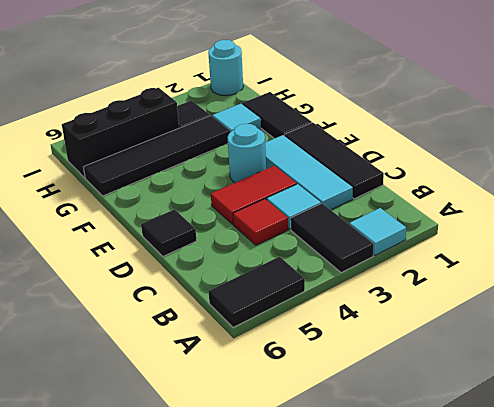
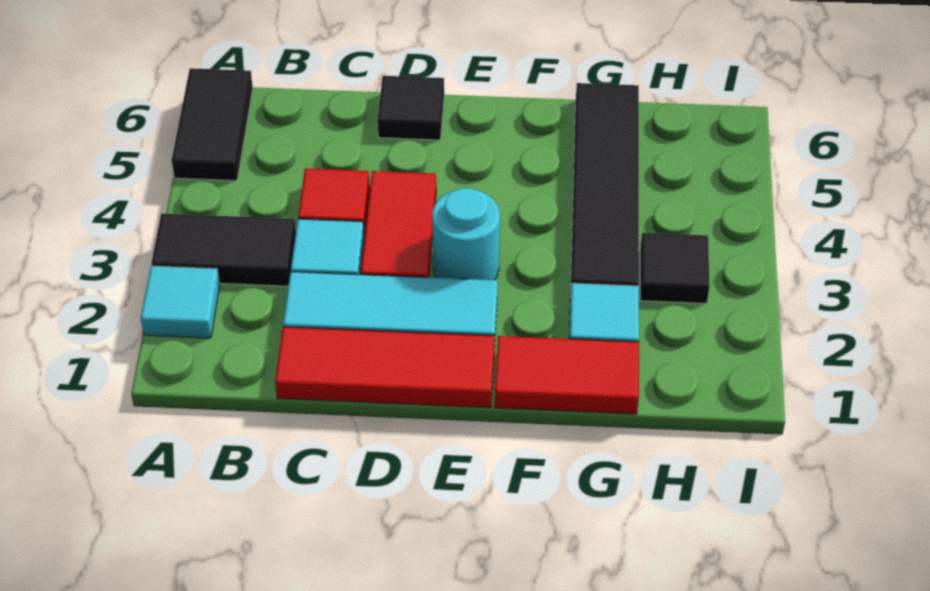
black tile C1:E1 level 1 -> red tile C1:E1 level 1
black tile F1:G1 level 1 -> red tile F1:G1 level 1
black brick H4:H6 level 1 -> none
cyan round brick I1 level 1 -> none

